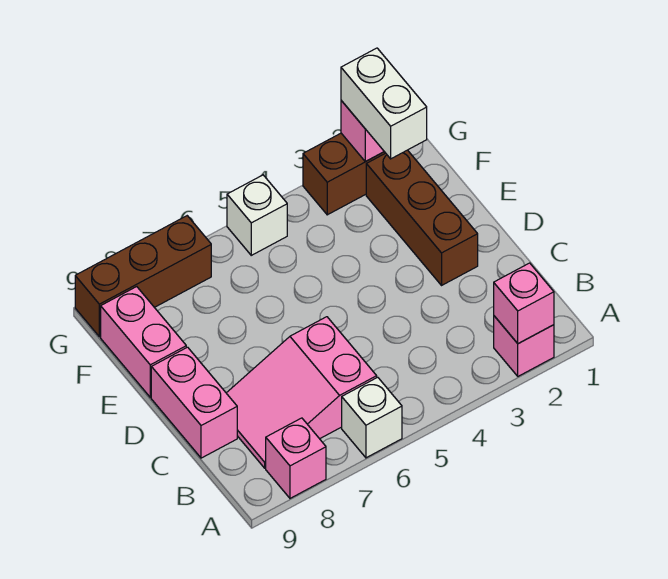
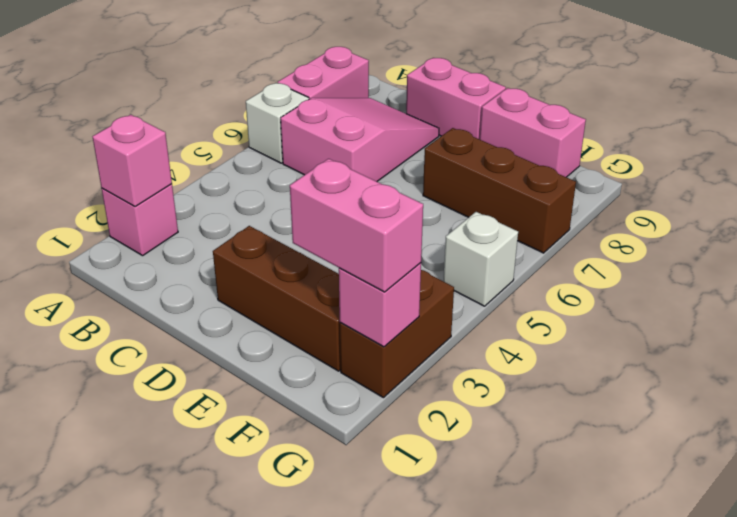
pink brick A8 level 1 -> pink brick A7:A8 level 1
white brick F2:G2 level 3 -> pink brick F2:G2 level 3
brown brick G7:G9 level 1 -> brown brick E7:G7 level 1

